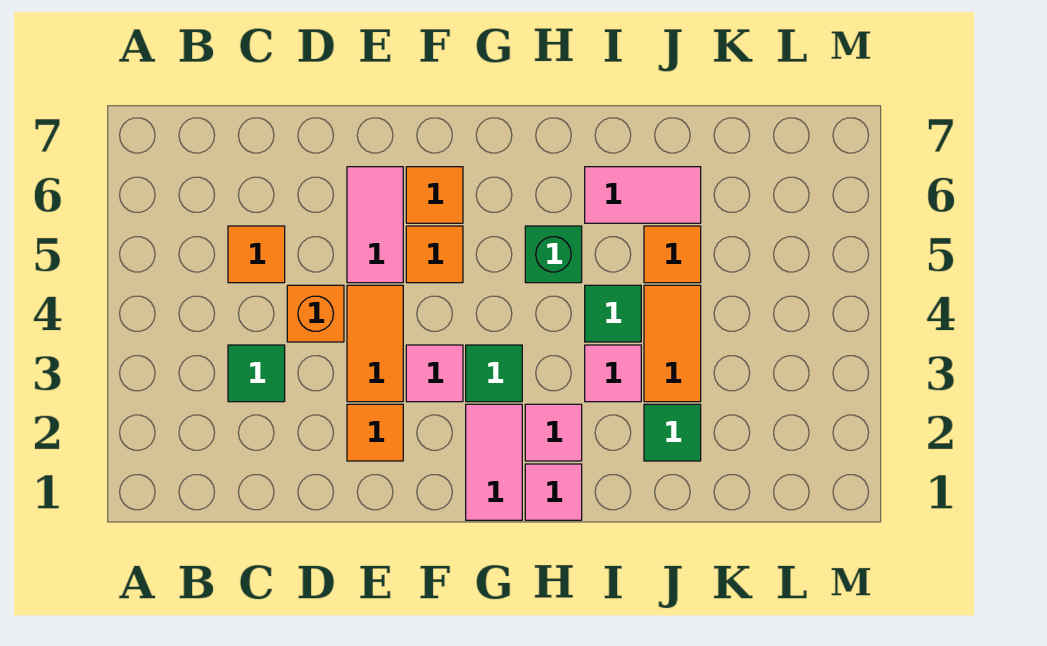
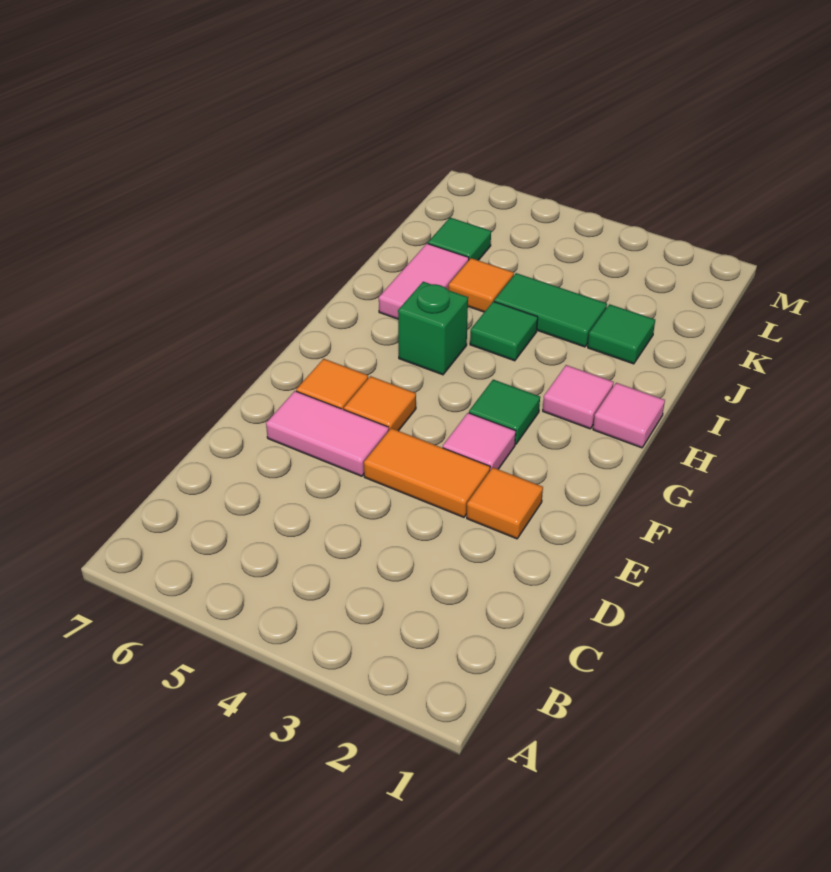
green tile C3 level 1 -> green tile K6 level 1
orange tile C5 level 1 -> none
orange brick D4 level 1 -> none
pink tile G1:G2 level 1 -> none
pink tile I3 level 1 -> none
orange tile J3:J4 level 1 -> green tile J3:J4 level 1

